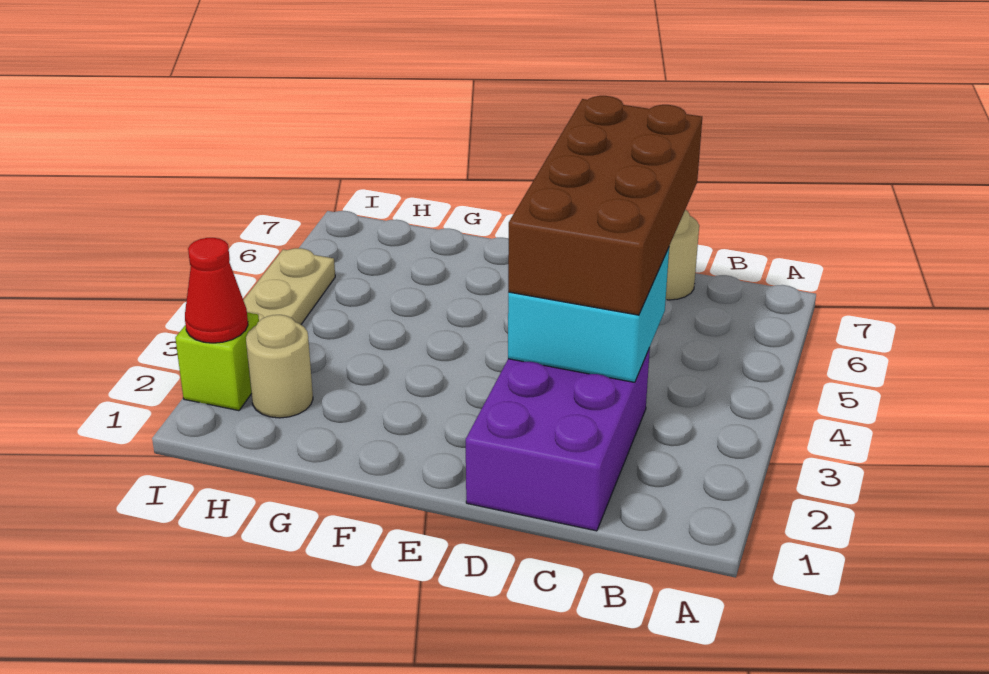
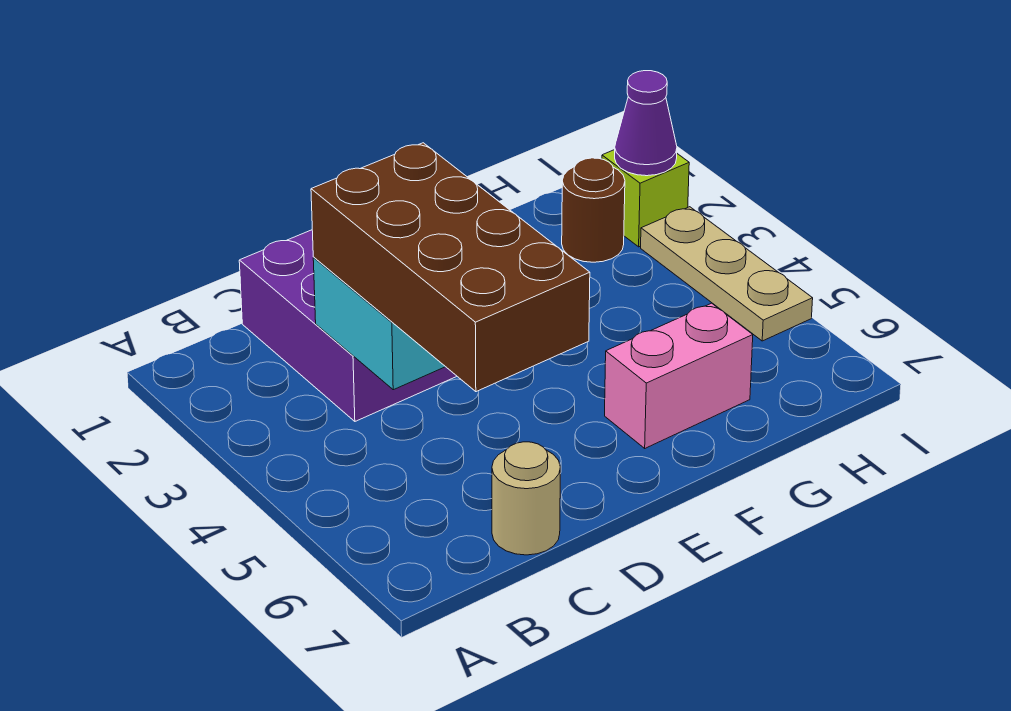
none -> pink brick F6:G6 level 1
tan round brick H2 level 1 -> brown round brick H2 level 1
red cone I2 level 2 -> purple cone I2 level 2

